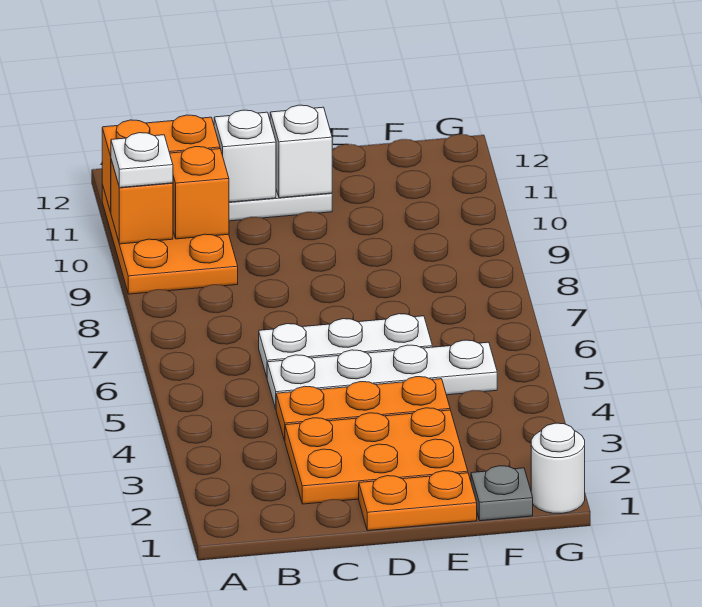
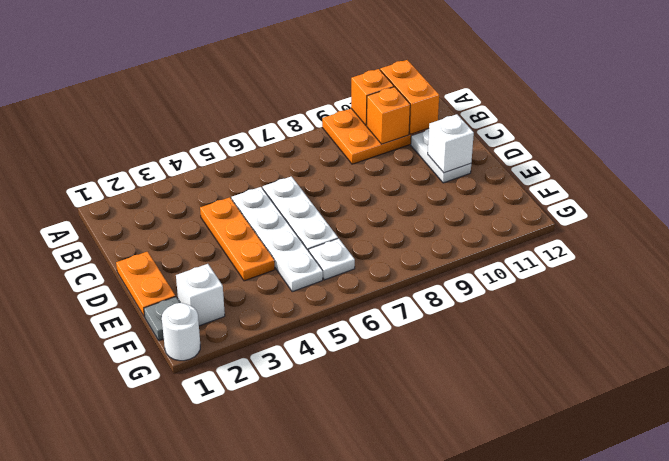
white plate A10 level 3 -> white plate F6 level 1
orange plate C2:E3 level 1 -> none
white brick C11 level 2 -> white brick F2 level 1

